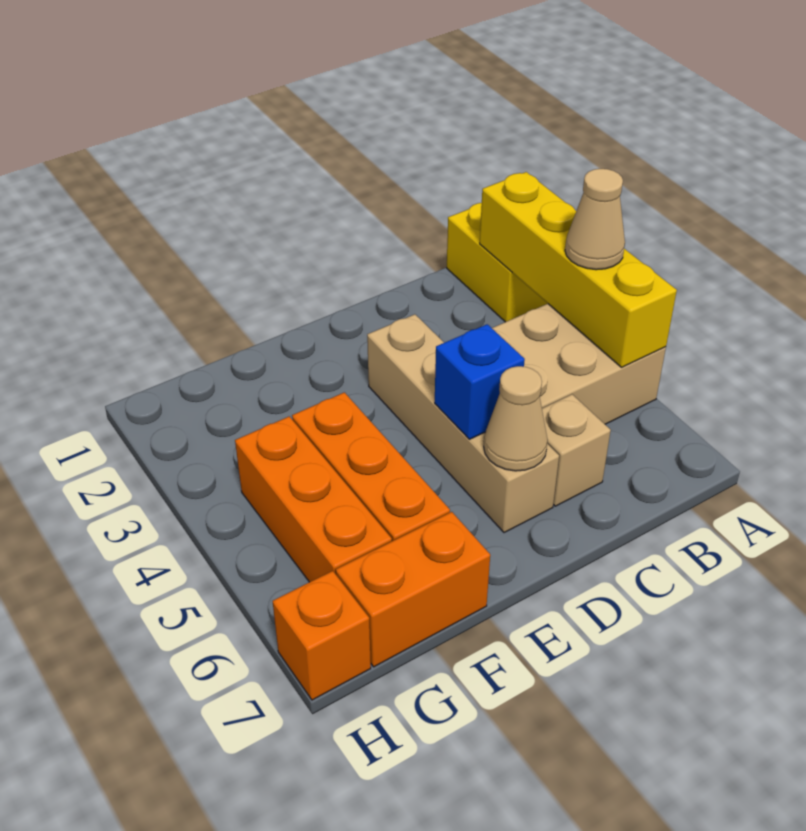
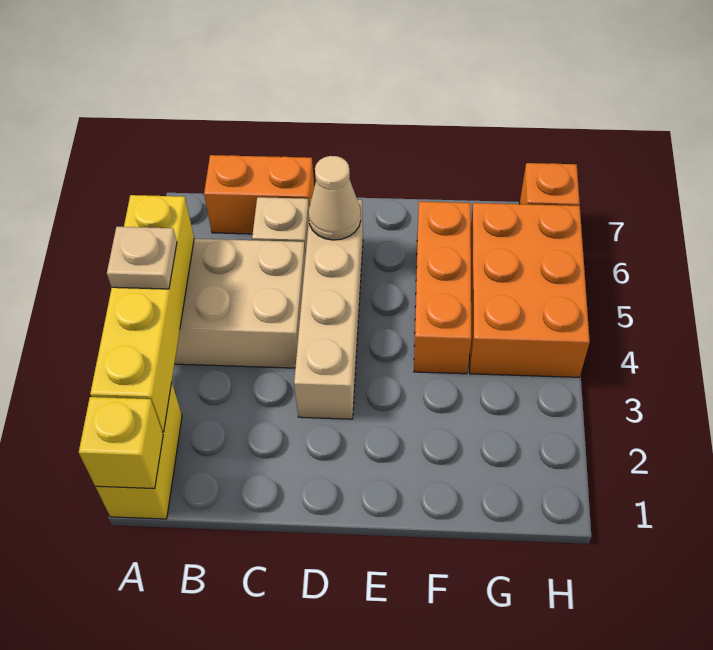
none -> yellow brick A1 level 2
tan cone A4 level 3 -> tan plate A4 level 3
blue brick D5 level 2 -> none
orange brick F7:G7 level 1 -> orange brick B7:C7 level 1
orange brick G4:G6 level 1 -> orange brick G4:H6 level 1

